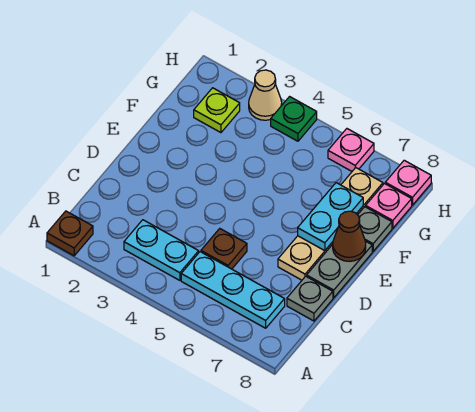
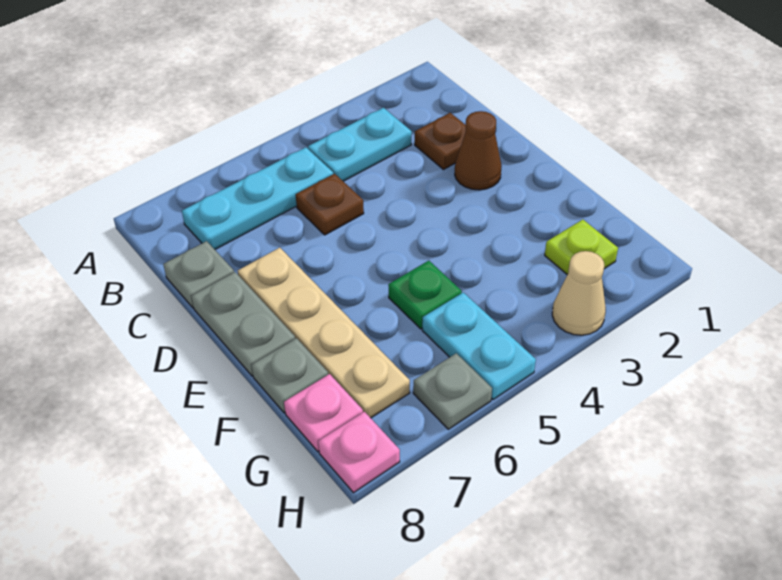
brown plate A1 level 1 -> brown plate C2 level 1
cyan plate E7:F7 level 2 -> cyan plate G5:H5 level 1
brown cone E8 level 2 -> brown cone D2 level 1
green plate H4 level 1 -> green plate F5 level 1
pink plate H6 level 1 -> grey plate H6 level 1

